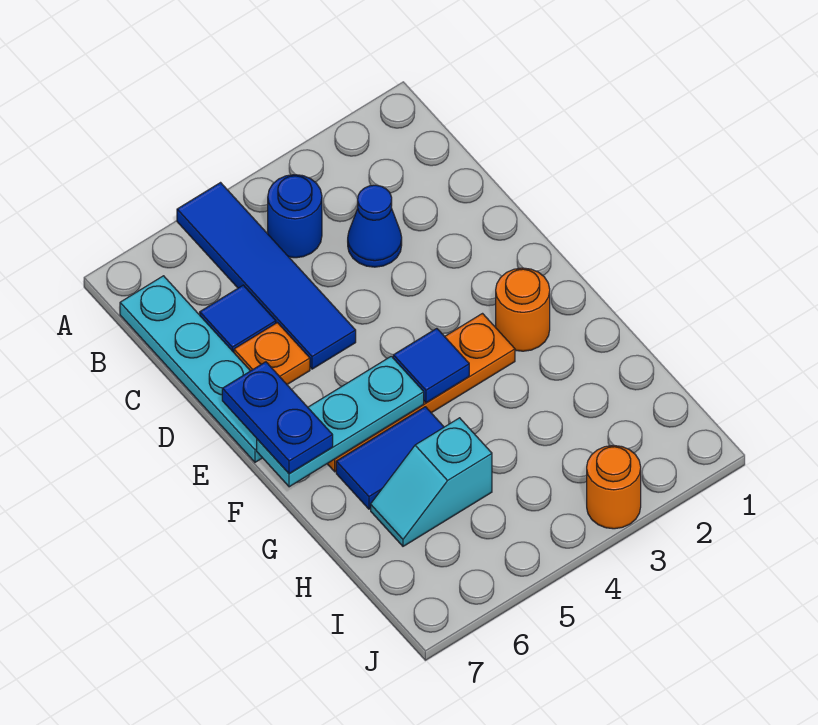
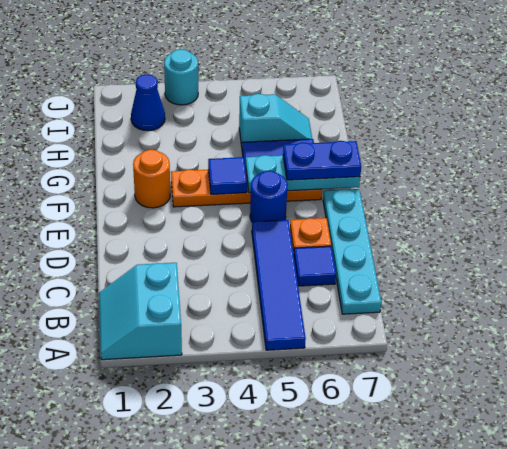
none -> cyan slope A1:B2 level 1 top 2
blue round brick B4 level 1 -> blue round brick E5 level 1
blue cone C3 level 1 -> blue cone I2 level 1
blue plate E7:F7 level 3 -> blue plate F6:F7 level 3
orange round brick J3 level 1 -> cyan round brick J3 level 1

